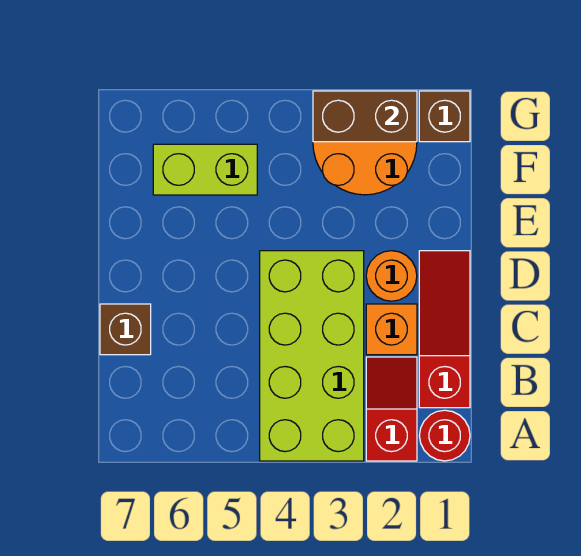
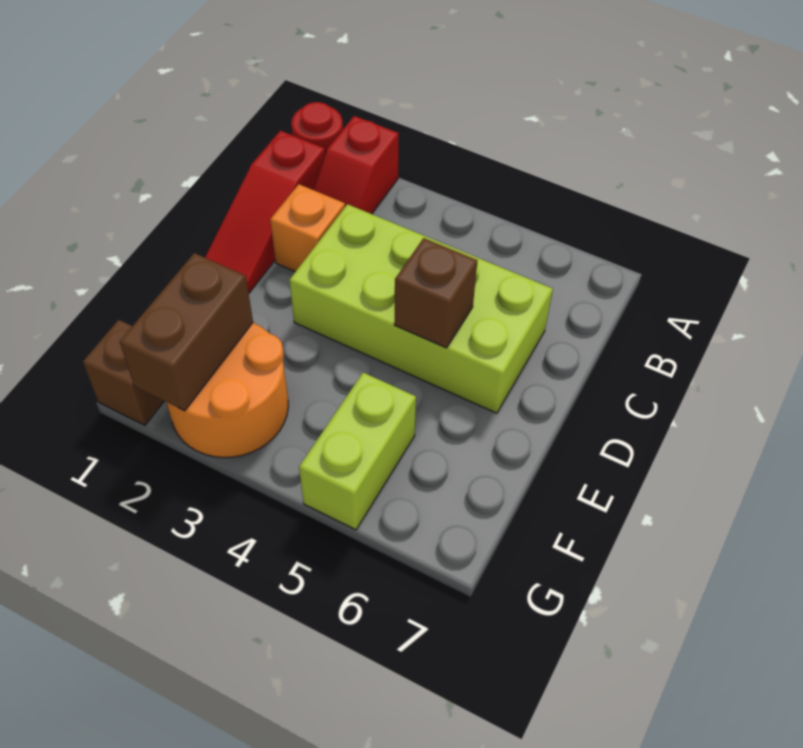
lime brick A3:D4 level 1 -> lime brick C3:D6 level 1
brown brick C7 level 1 -> brown brick D5 level 2
orange round brick D2 level 1 -> none
lime brick F5:F6 level 1 -> lime brick F5:G5 level 1
brown brick G2:G3 level 2 -> brown brick F2:G2 level 2

